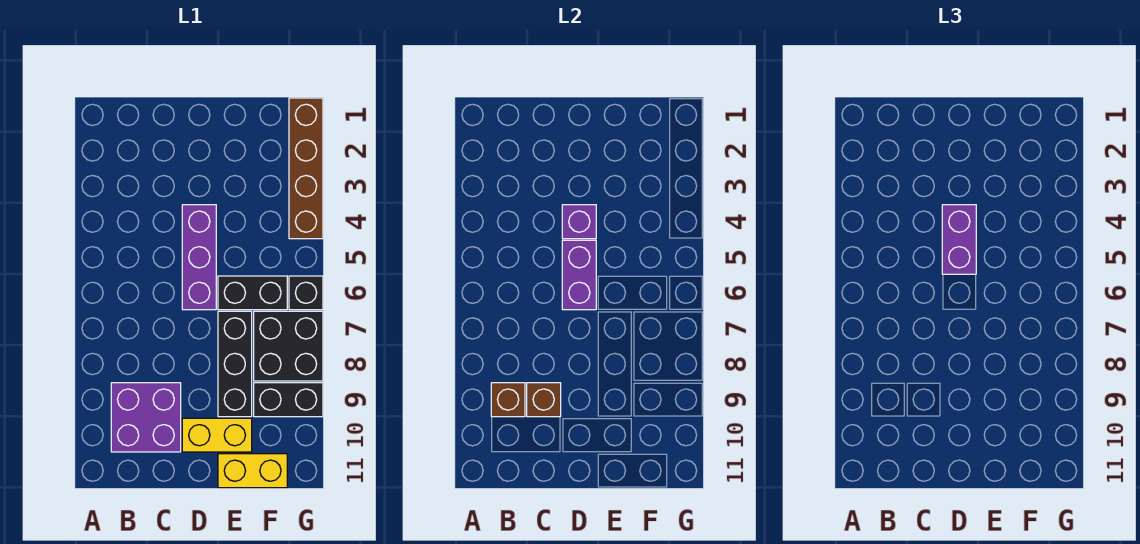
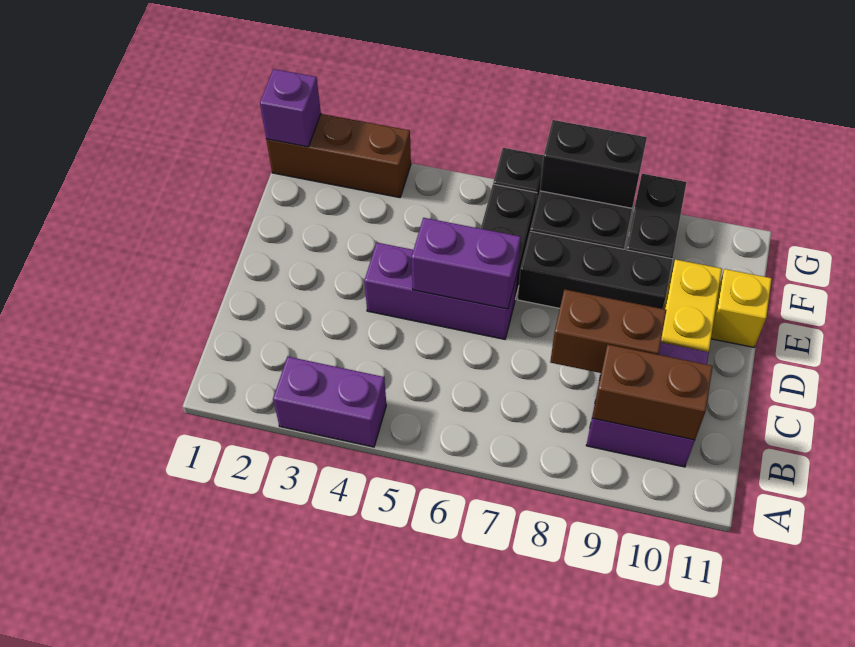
brown brick B9 level 2 -> brown brick B9:B10 level 2
brown brick C9 level 2 -> brown brick C8:C9 level 2
purple brick D4 level 2 -> purple brick G1 level 2
purple brick D4:D5 level 3 -> purple brick A3:A4 level 1
yellow brick E11:F11 level 1 -> yellow brick E11 level 1
brown brick G1:G4 level 1 -> brown brick G1:G3 level 1
none -> black brick G7:G8 level 2

